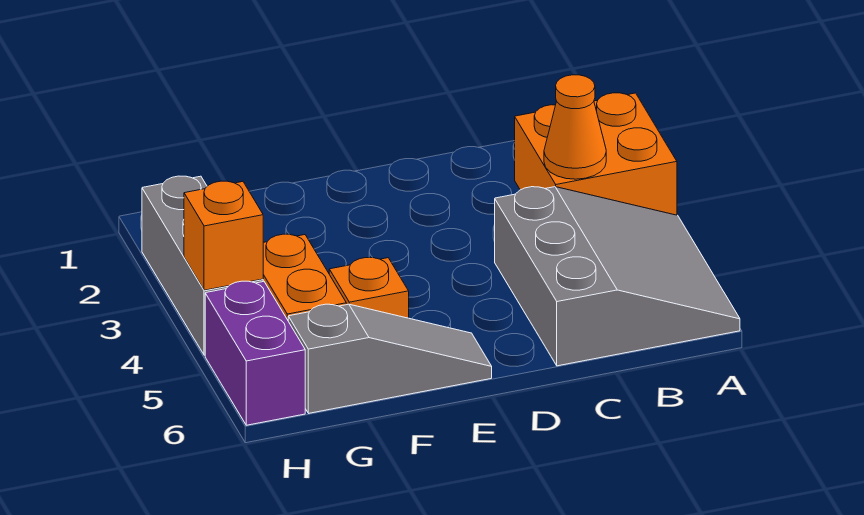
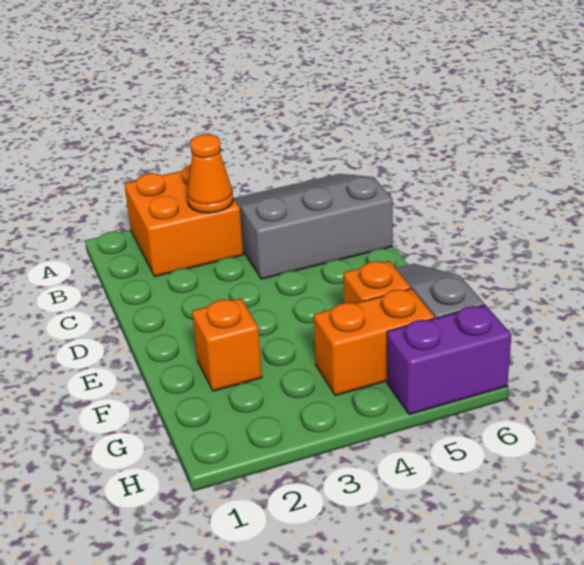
grey brick H2:H4 level 1 -> none
orange brick H4 level 2 -> orange brick F2 level 1

